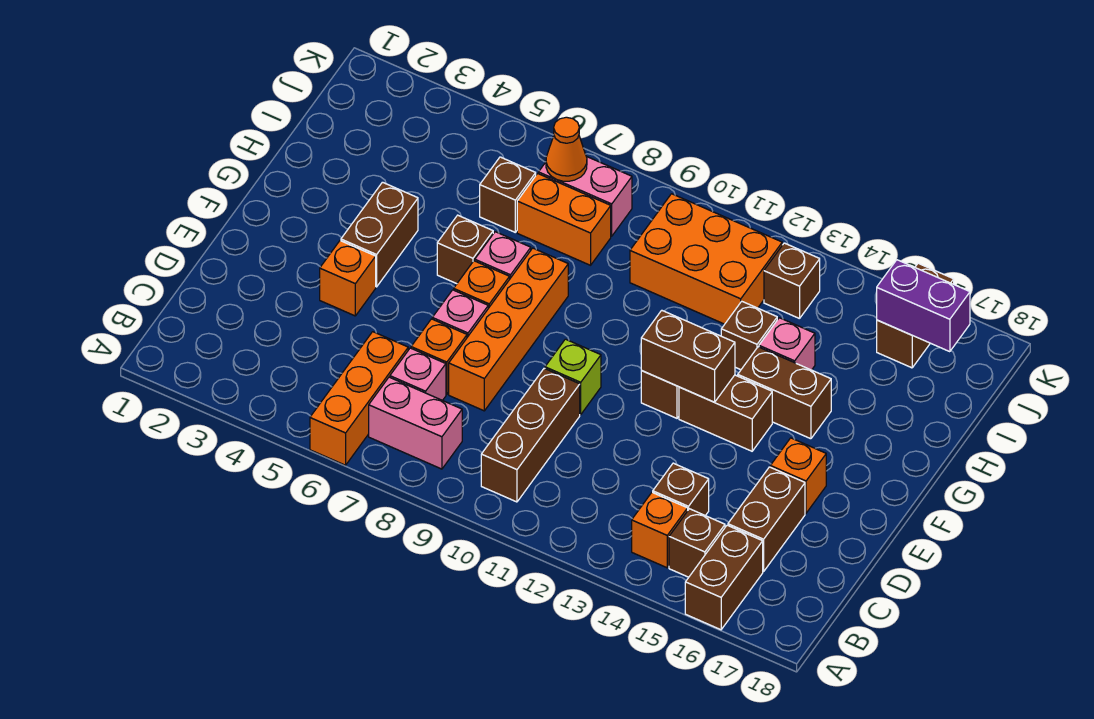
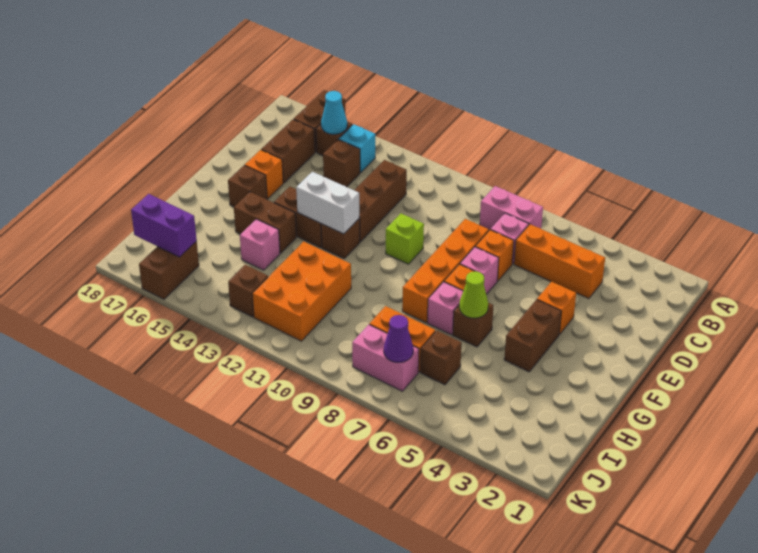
orange brick A6:C6 level 1 -> orange brick C4:C6 level 1
brown brick B10:D10 level 1 -> brown brick C12:E12 level 1
orange brick B14 level 1 -> cyan brick B14 level 1
none -> cyan cone B15 level 2
brown brick F12:F13 level 2 -> white brick F12:F13 level 2
none -> lime cone G6 level 2
brown brick H13 level 1 -> brown brick F16 level 1
orange brick I10:J12 level 1 -> orange brick H11:J12 level 1
orange cone J7 level 2 -> purple cone J7 level 2

